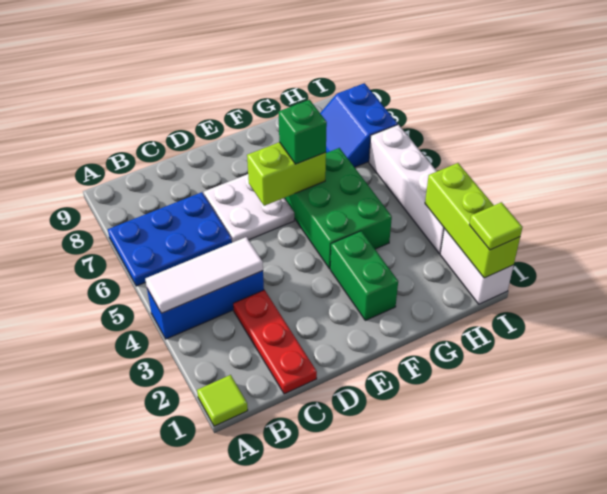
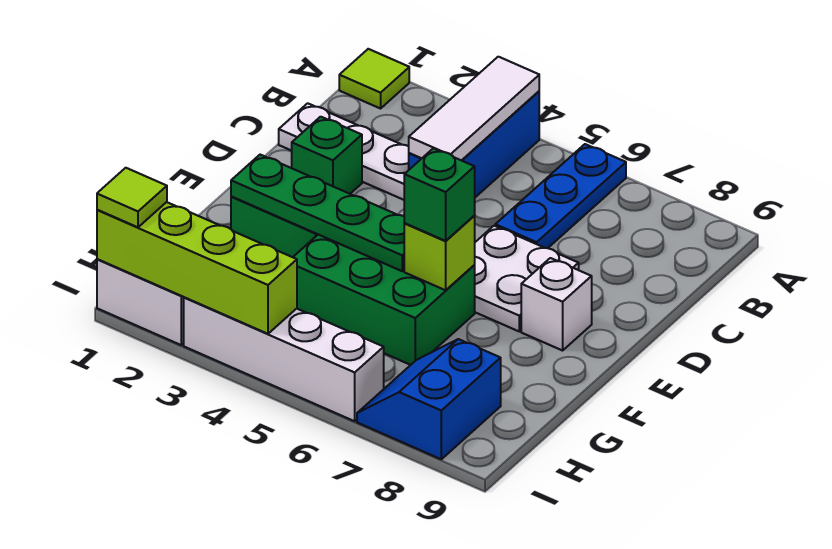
blue plate A6:C7 level 1 -> blue plate A6:C6 level 1
red plate C1:C3 level 1 -> white plate C1:C3 level 1
none -> green brick D2 level 1
lime brick E6:F6 level 2 -> lime brick F6 level 2
none -> white brick E8 level 1
none -> green plate F2:F5 level 2
blue slope H7:I8 level 1 top I -> blue slope H7:I8 level 1 top 8
lime brick I1:I3 level 2 -> lime brick I1:I4 level 2

